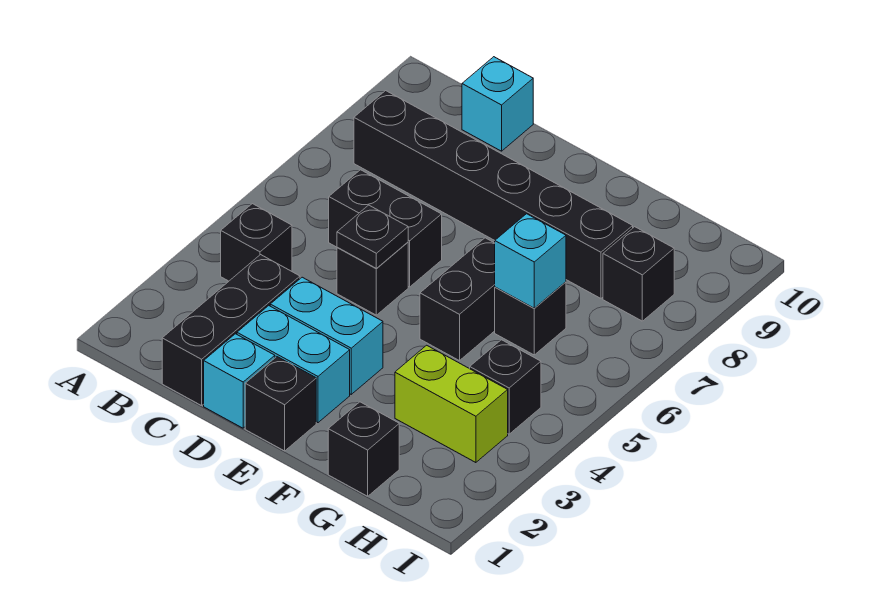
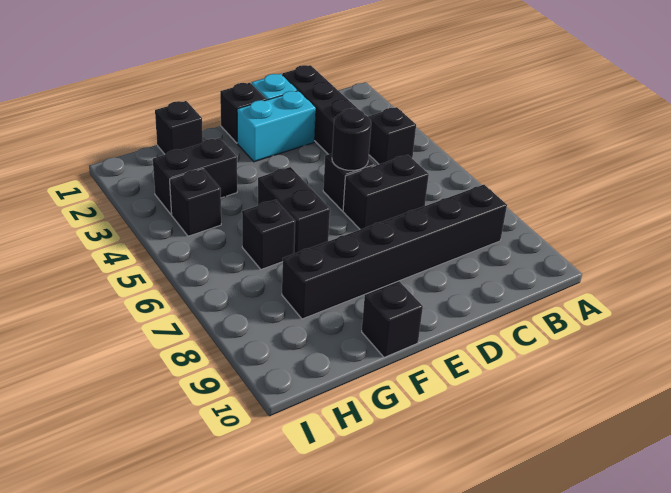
cyan brick C10 level 1 -> none
cyan brick D3:E3 level 1 -> none
black plate D5 level 2 -> black round brick D5 level 2
lime brick G3:H3 level 1 -> black brick G3:H3 level 1
cyan brick G6 level 2 -> none
black brick H8 level 1 -> black brick F10 level 1

